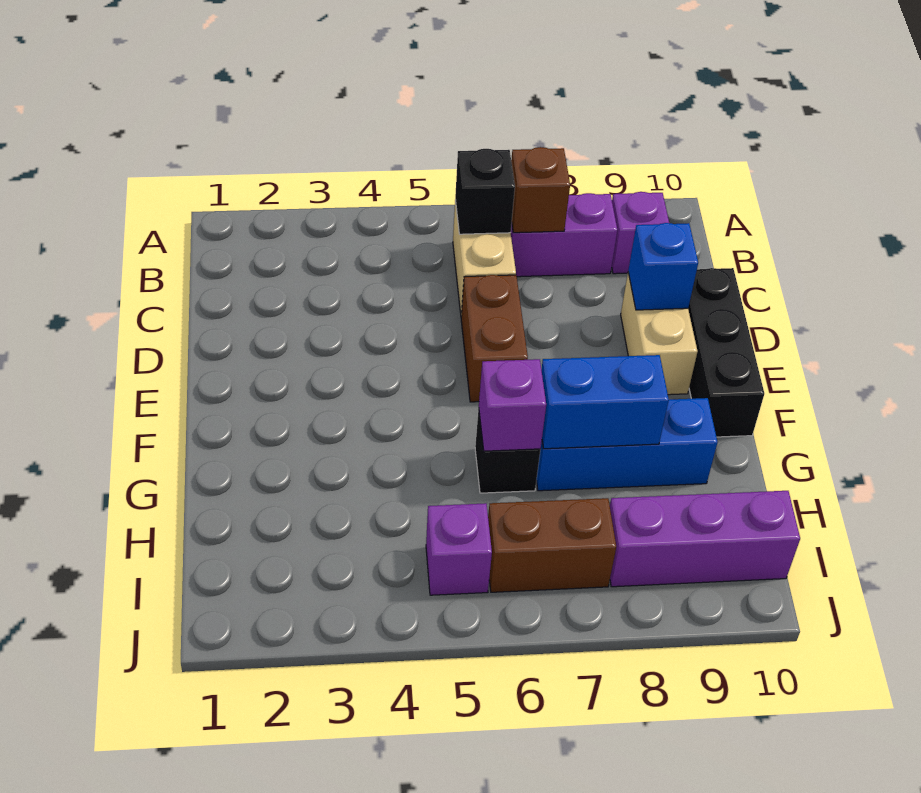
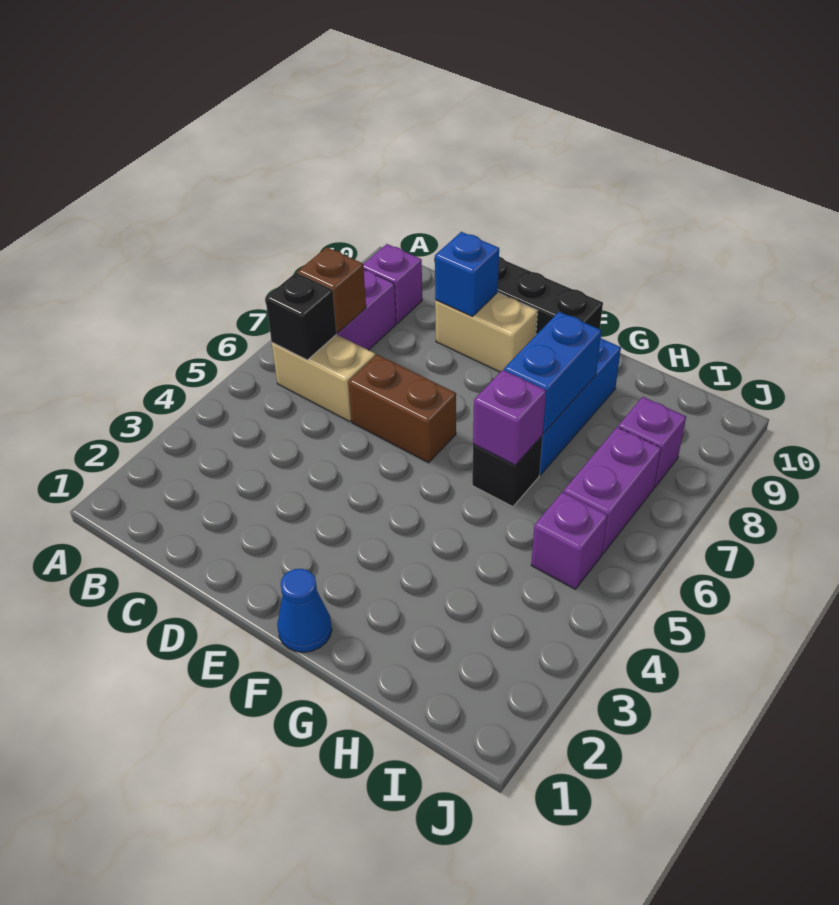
none -> blue cone F1 level 1
brown brick I6:I7 level 1 -> purple brick I6:I7 level 1
purple brick I8:I10 level 1 -> purple brick I8 level 1

